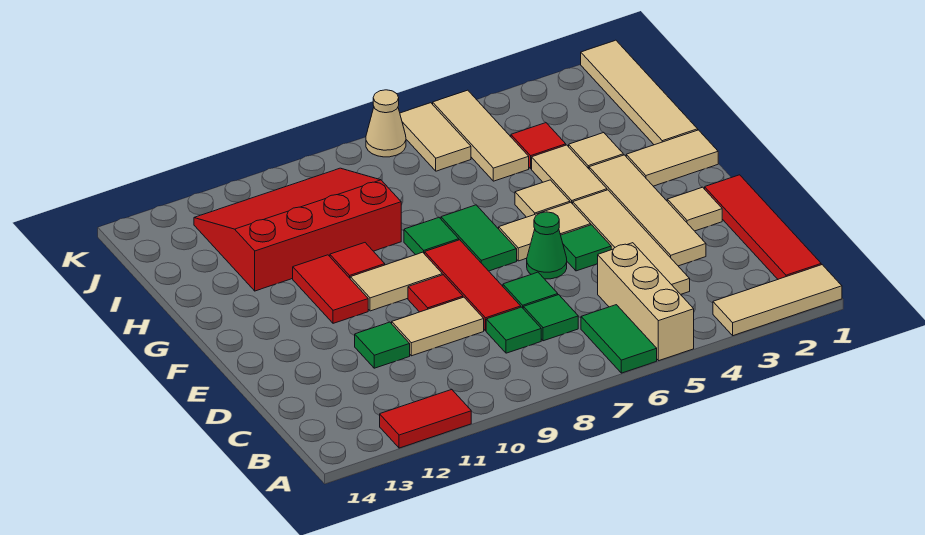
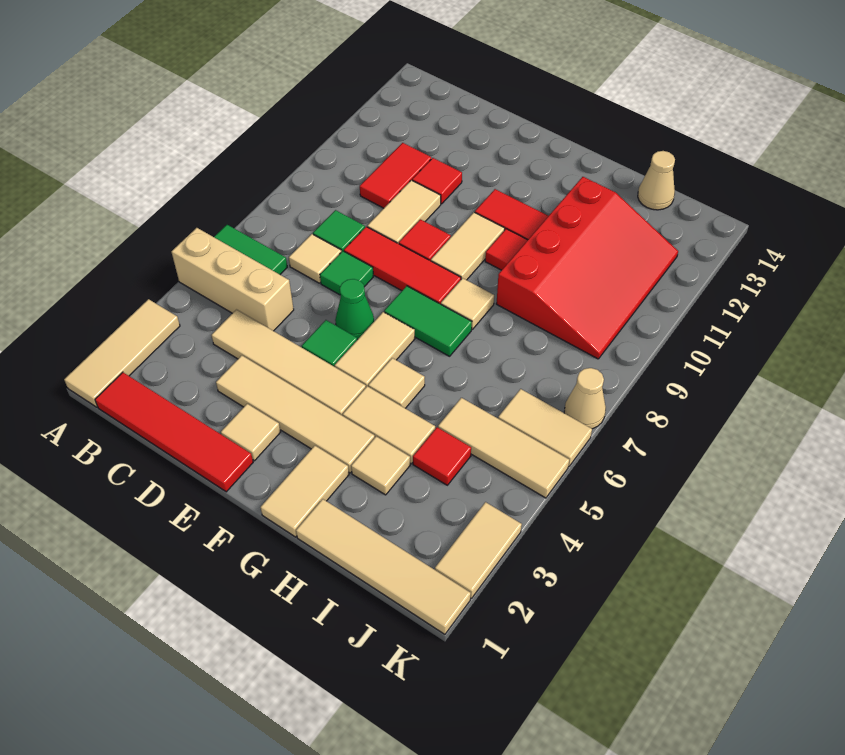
red tile A11:A12 level 1 -> red tile C10:C11 level 1
green tile C7 level 1 -> tan tile C7 level 1
green tile D11 level 1 -> red tile D11 level 1
green tile G8 level 1 -> tan tile G8 level 1
none -> tan cone I14 level 1
none -> tan tile K2:K3 level 1

